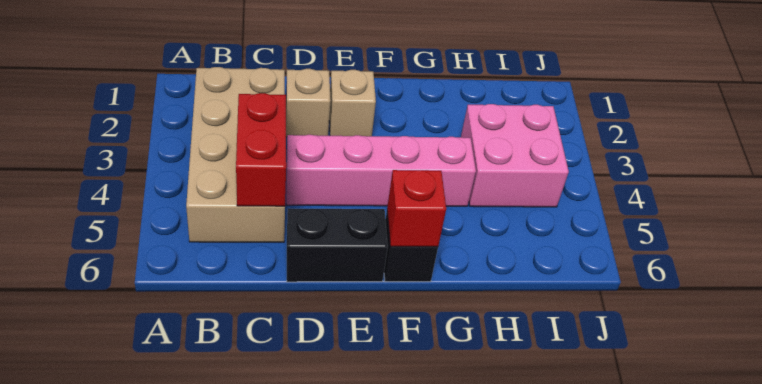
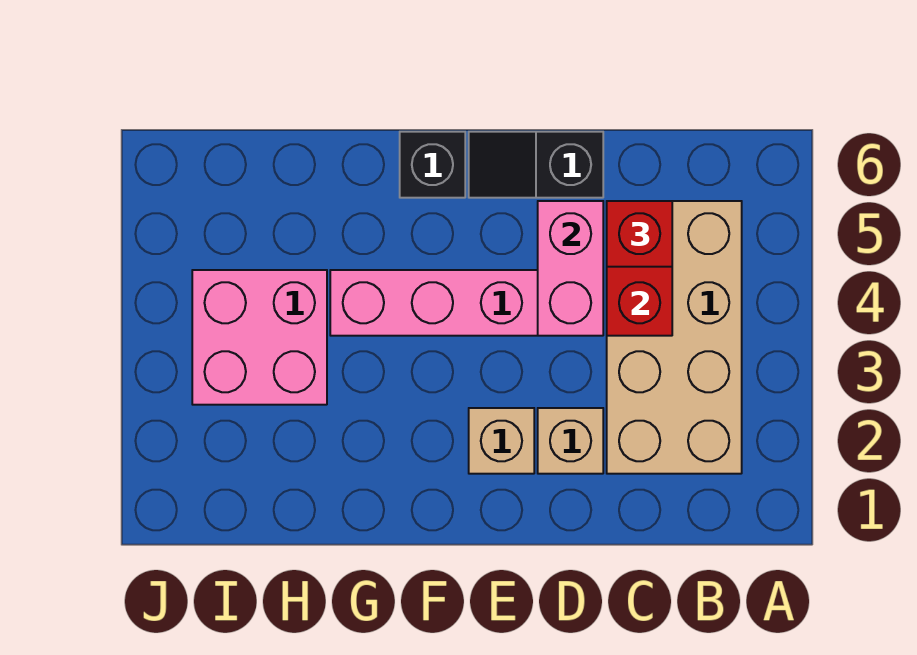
none -> pink brick D4:D5 level 2
black brick D6:E6 level 1 -> black slope D6:E6 level 1 top D
red brick F6 level 2 -> red brick C5 level 3

